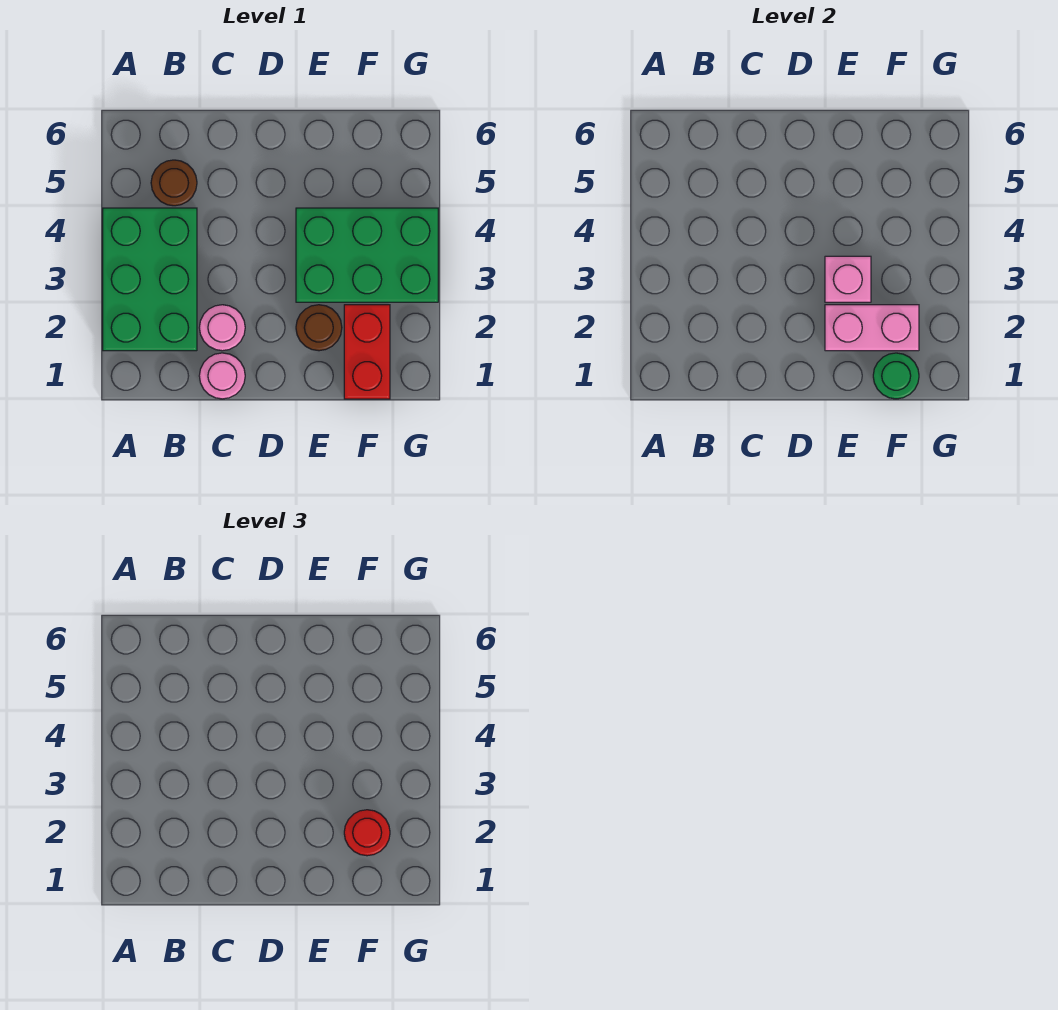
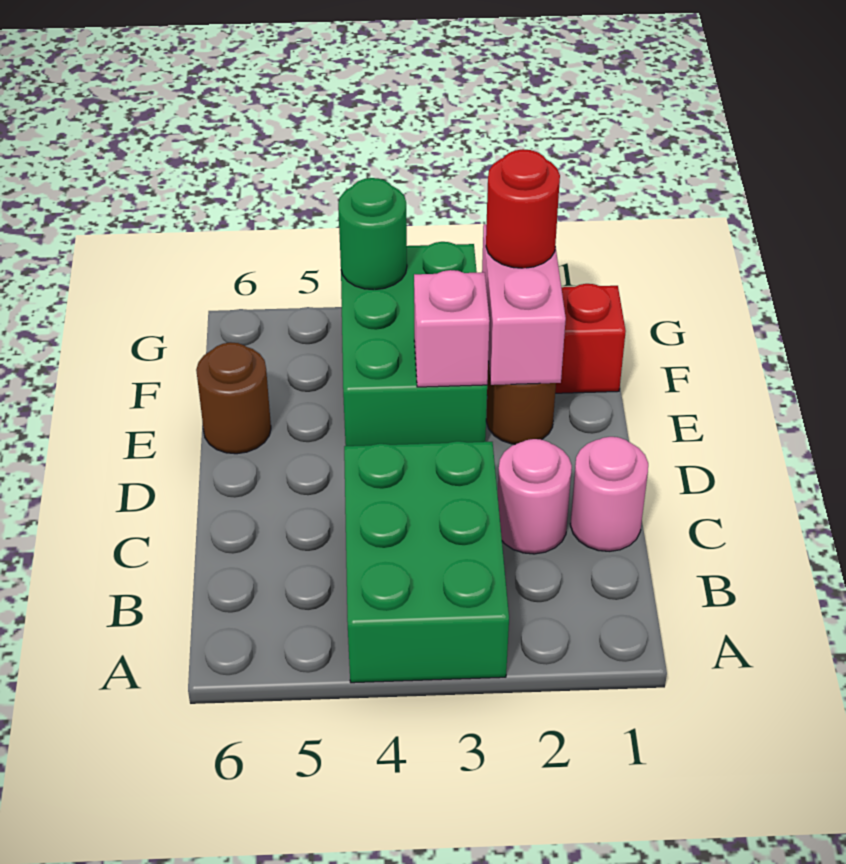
green brick A2:B4 level 1 -> green brick A3:C4 level 1
brown round brick B5 level 1 -> brown round brick E6 level 1
green round brick F1 level 2 -> green round brick G4 level 2

